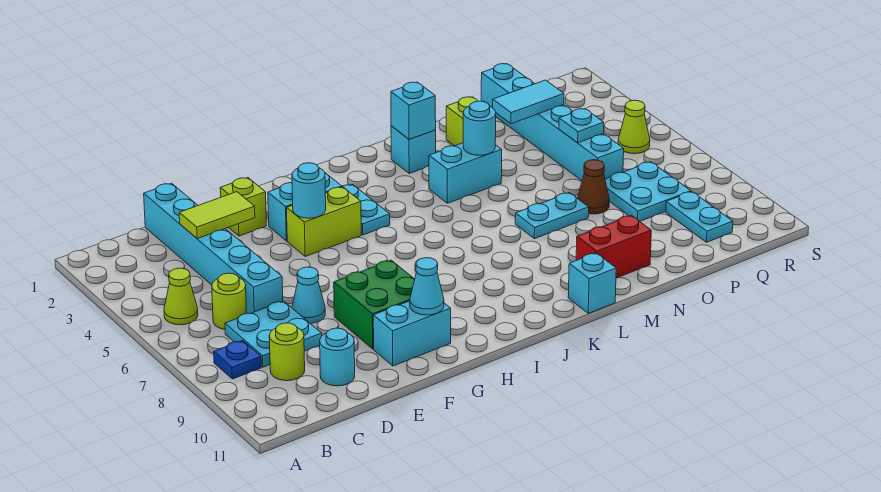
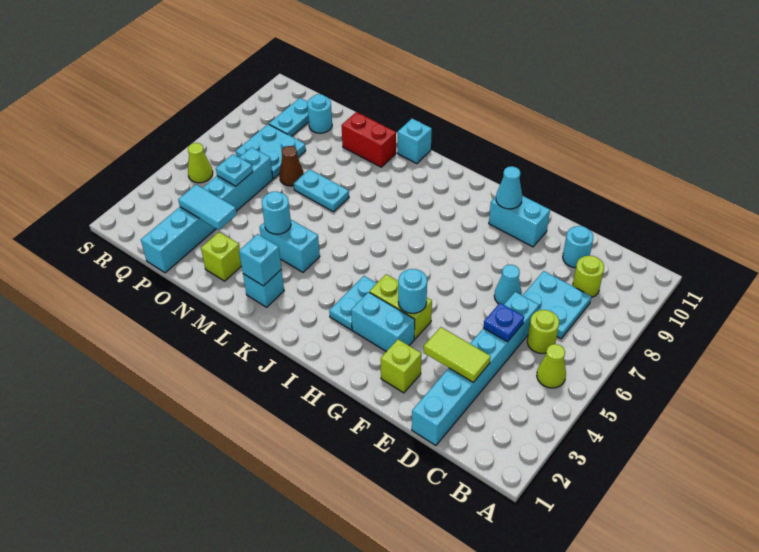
blue plate B8 level 1 -> blue plate D5 level 2
green brick F8:G9 level 1 -> none
none -> cyan round brick P10 level 1

